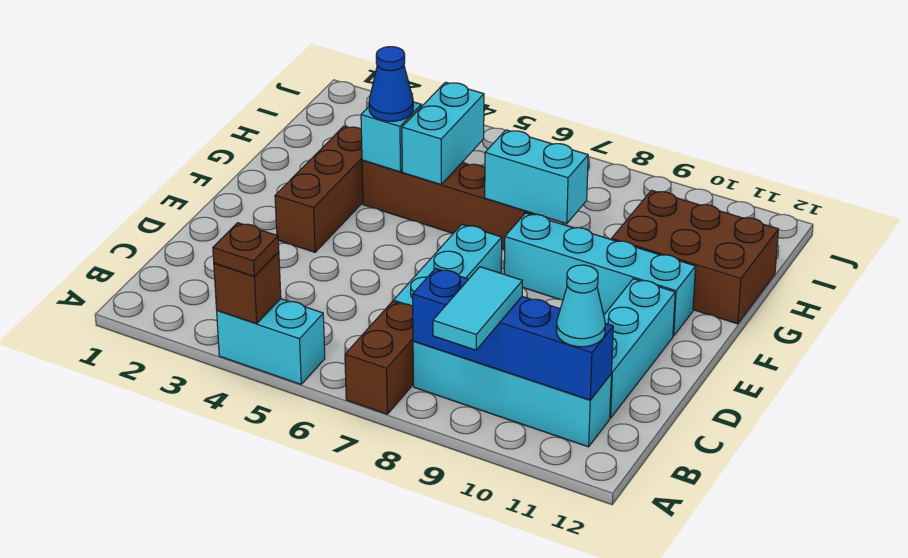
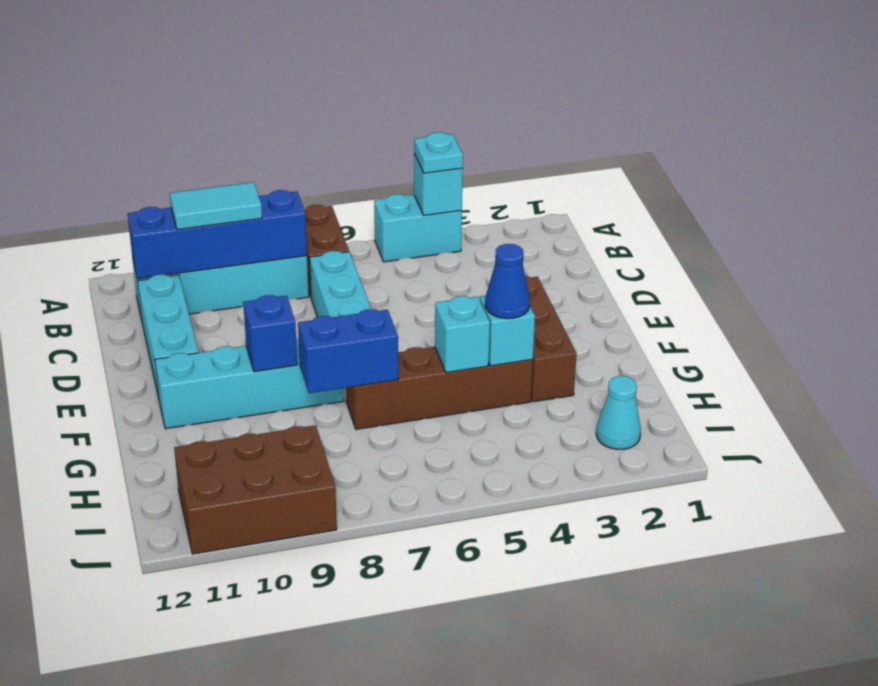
brown brick A4 level 2 -> cyan brick A4 level 2
brown plate A4 level 3 -> cyan plate A4 level 3
cyan tile A9:B9 level 3 -> cyan tile B9:B10 level 3
cyan cone B11 level 3 -> cyan cone I2 level 1
none -> blue brick F9 level 2
cyan brick G5:H5 level 2 -> cyan brick G5 level 2
cyan brick G7:G8 level 2 -> blue brick G7:G8 level 2
brown brick G10:H12 level 1 -> brown brick I9:J11 level 1

